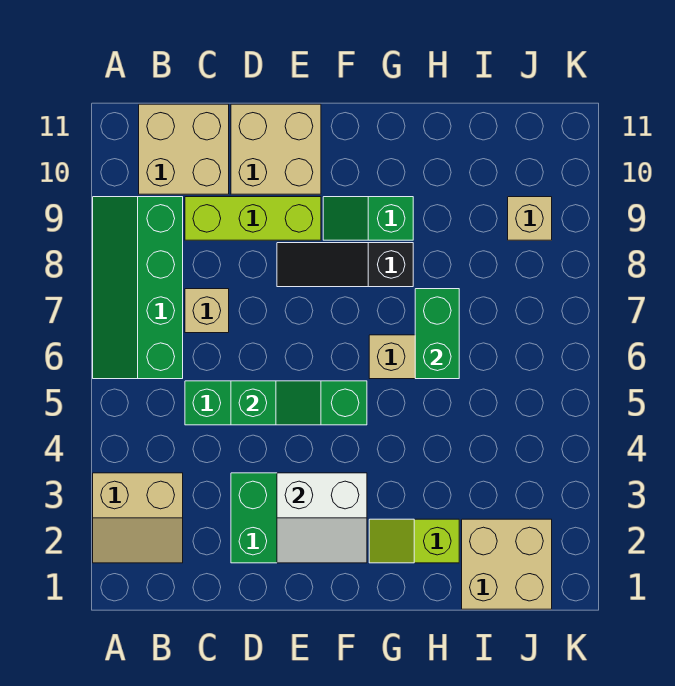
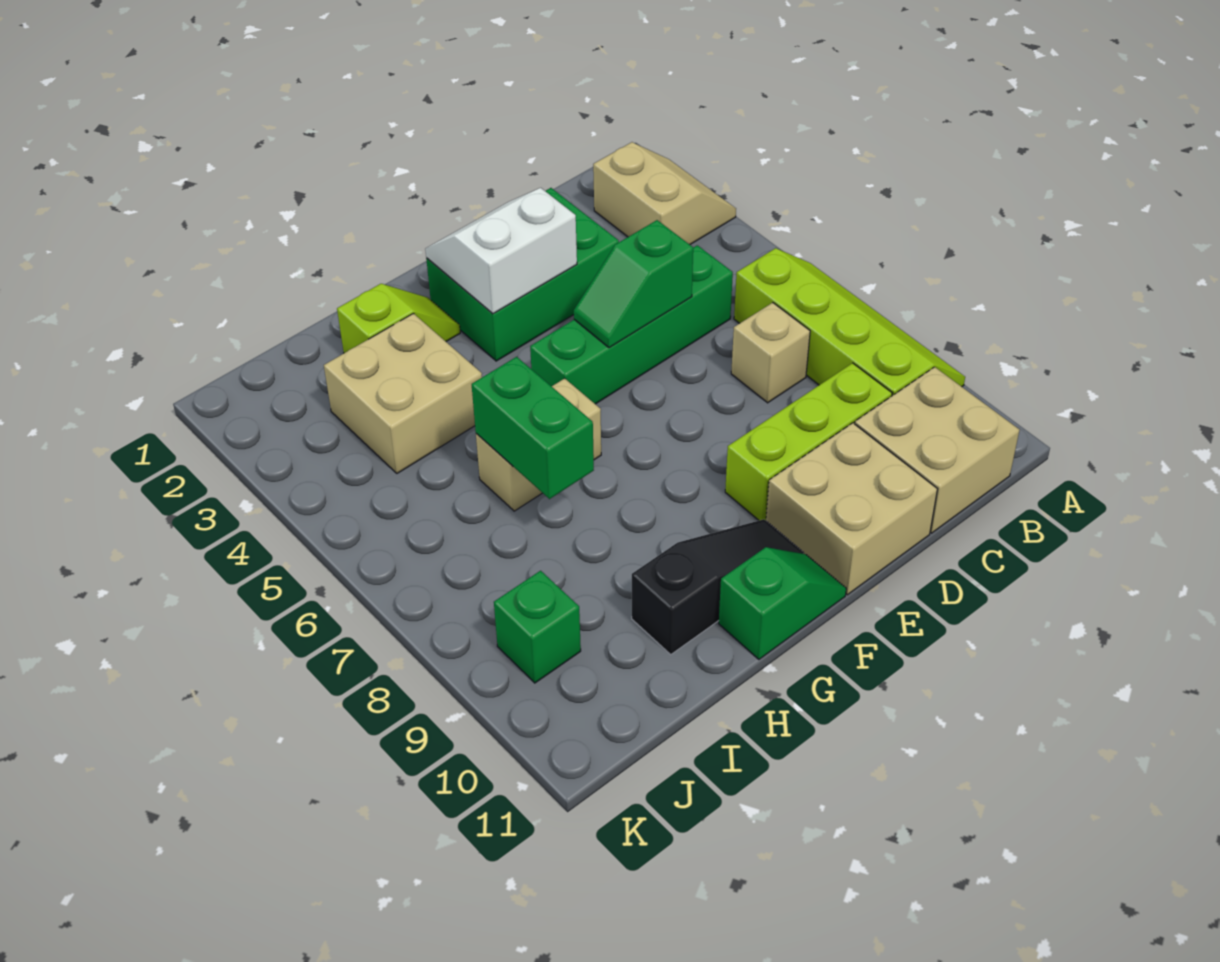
tan slope A2:B3 level 1 top 3 -> tan slope A2:B3 level 1 top B
green slope A6:B9 level 1 top B -> lime slope A6:B9 level 1 top B
black slope E8:G8 level 1 top G -> black slope F10:H10 level 1 top H
green slope F9:G9 level 1 top G -> green slope F11:G11 level 1 top G
tan brick I1:J2 level 1 -> tan brick H3:I4 level 1
tan brick J9 level 1 -> green brick J9 level 1

